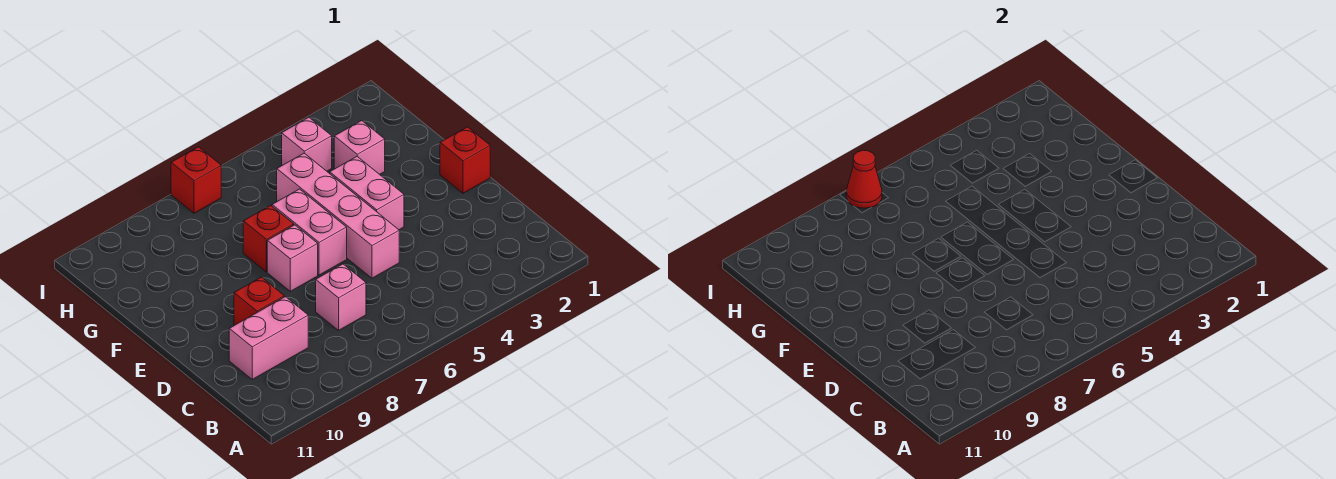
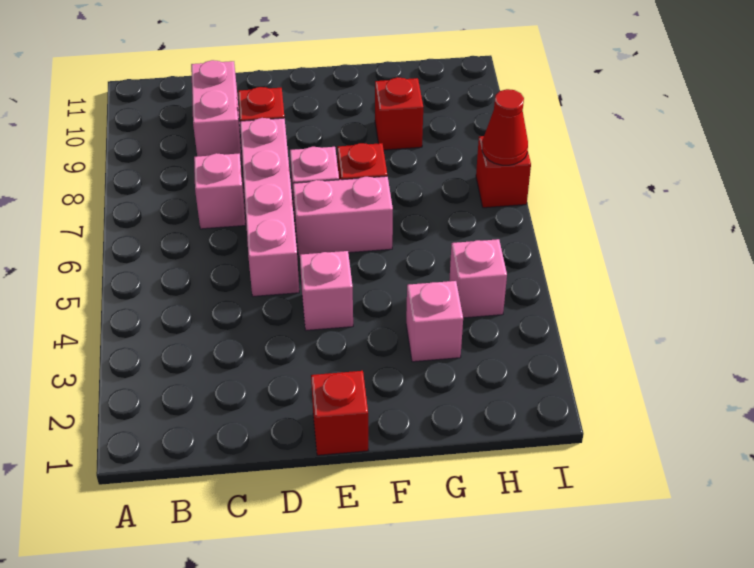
pink brick D5:G5 level 1 -> pink brick D5:D8 level 1
pink brick E4:F4 level 1 -> pink brick E4 level 1
none -> red brick G9 level 1

